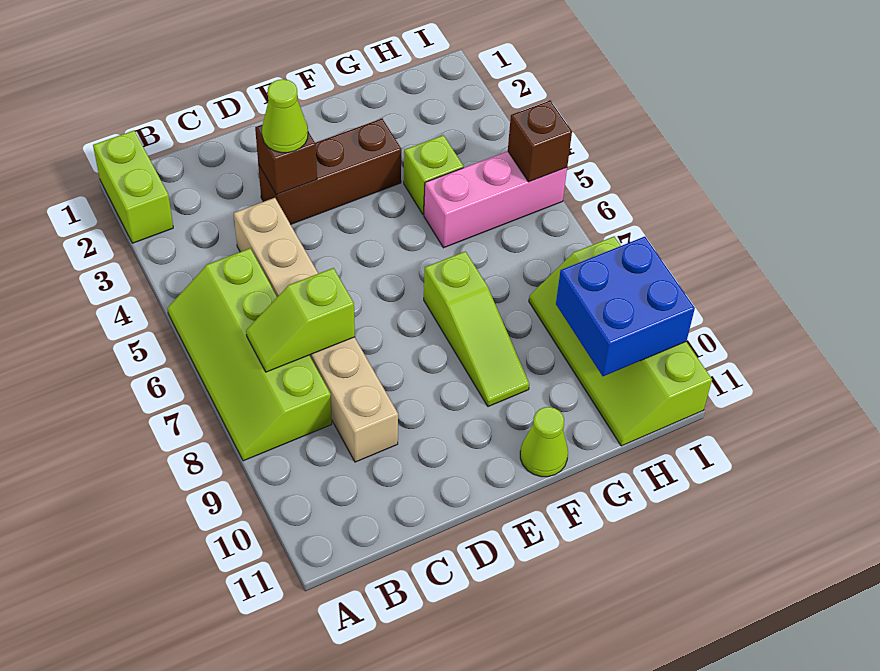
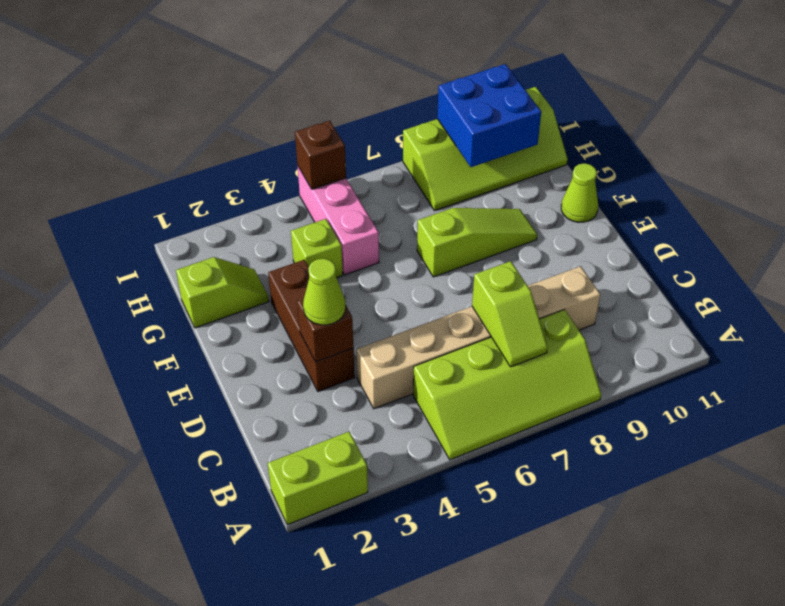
none -> lime slope G1:G2 level 1 top 1

